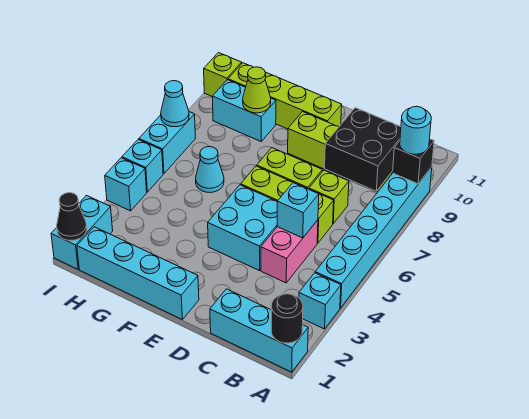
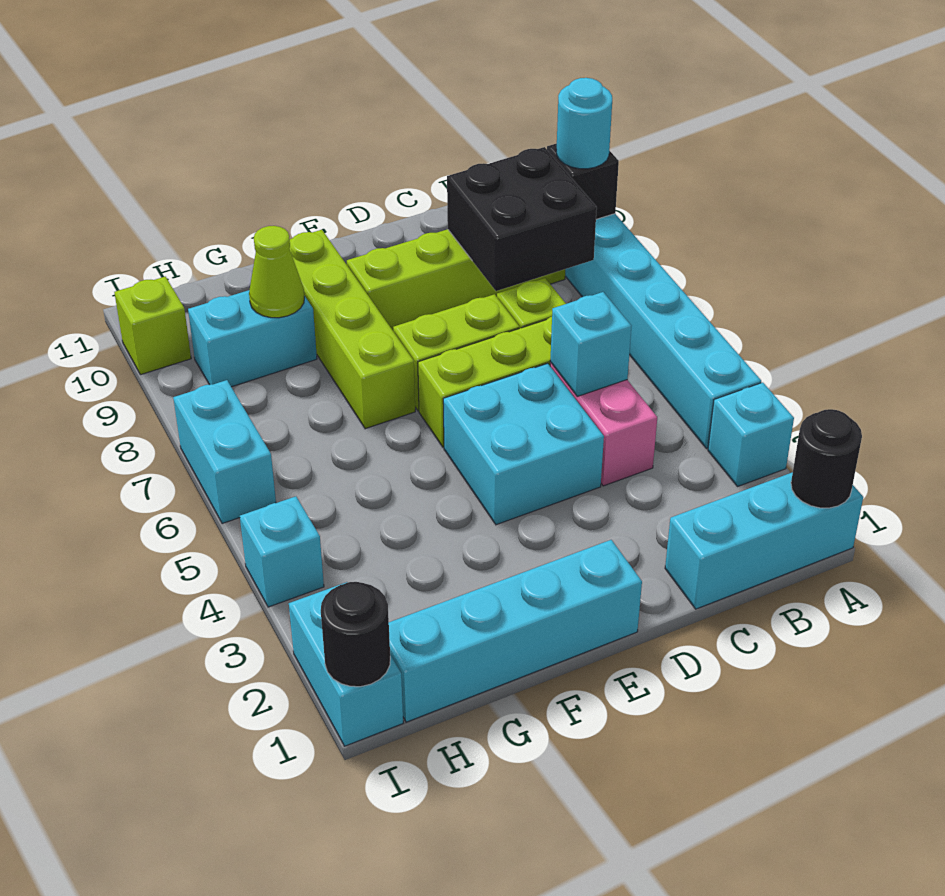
lime brick E10:H10 level 1 -> lime brick F7:F10 level 1
cyan cone G6 level 1 -> none
black cone I1 level 2 -> black round brick I1 level 2
cyan brick I5 level 1 -> none
cyan cone I7 level 2 -> none

